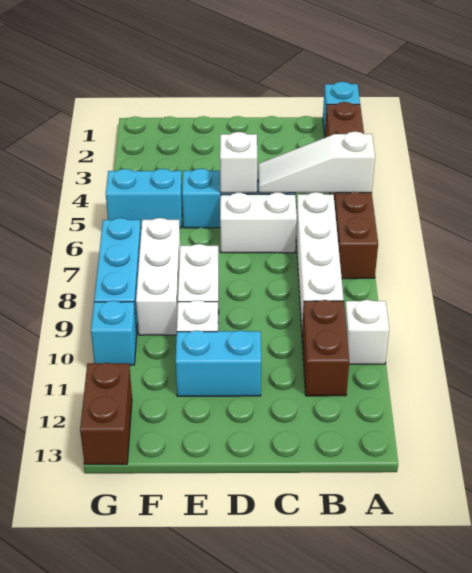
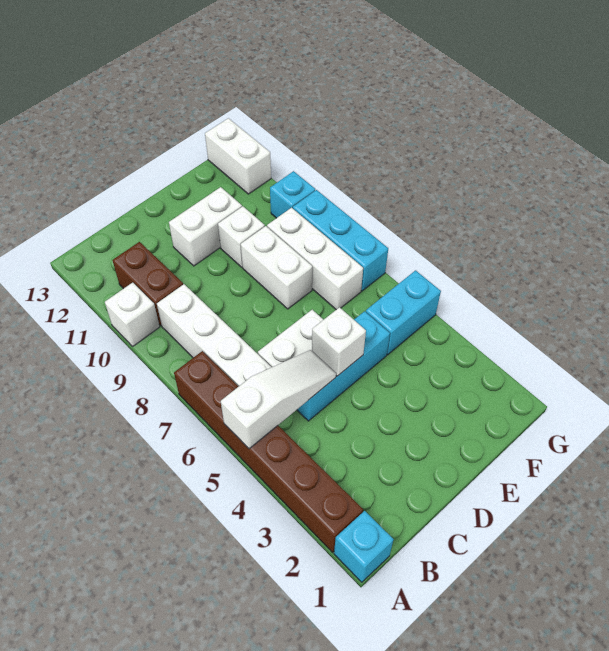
cyan brick D11:E11 level 1 -> white brick D11:E11 level 1
brown brick G12:G13 level 1 -> white brick G12:G13 level 1

